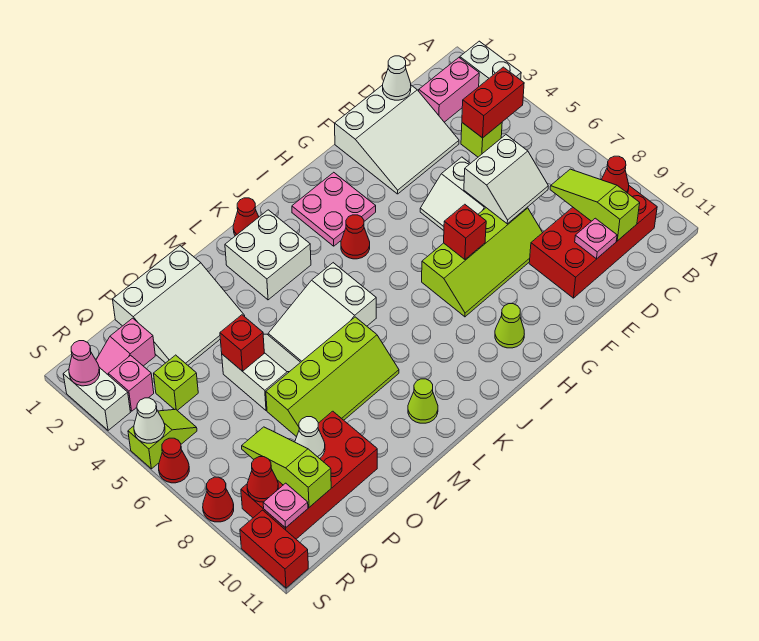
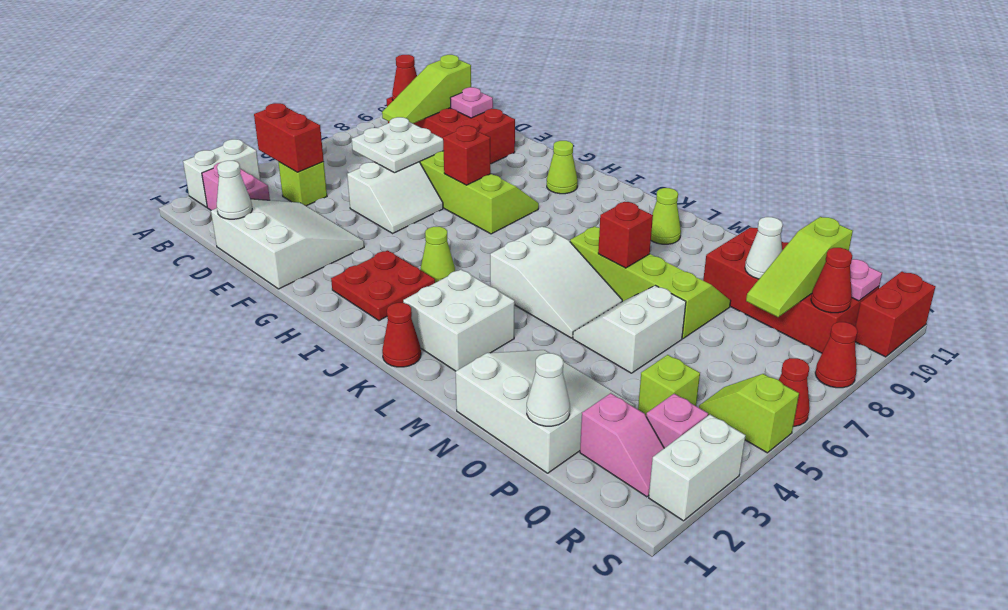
white slope D6:E7 level 2 top 6 -> white plate D6:E7 level 2
pink plate H2:I3 level 1 -> red plate H2:I3 level 1
red cone I4 level 1 -> lime cone I4 level 1
red brick O5 level 2 -> red brick M7 level 2
pink cone S2 level 2 -> none
white cone S5 level 2 -> white cone P1 level 2

